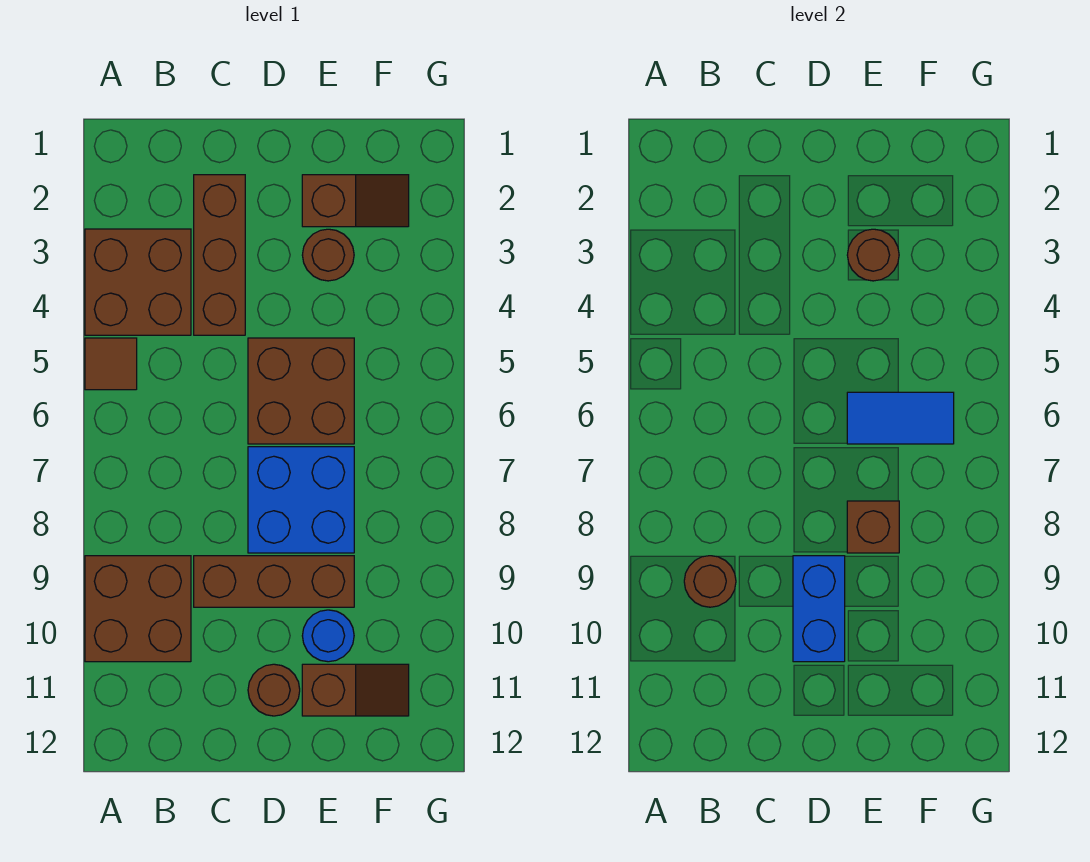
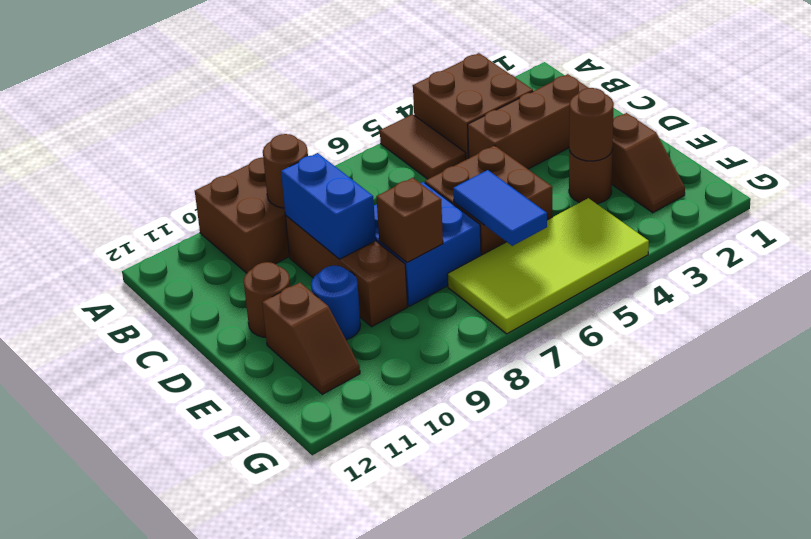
brown tile A5 level 1 -> brown tile A5:B5 level 1
blue brick D9:D10 level 2 -> blue brick C9:D9 level 2
none -> lime tile F4:G7 level 1

